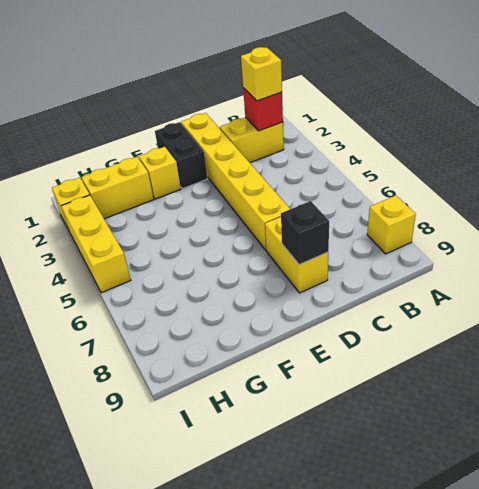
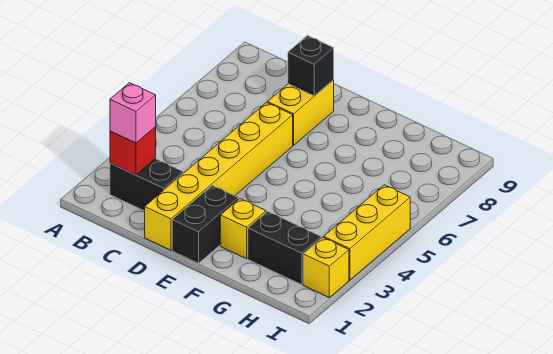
yellow brick A8 level 1 -> none
yellow brick B2:C2 level 1 -> black brick B2:C2 level 1
yellow brick B2 level 3 -> pink brick B2 level 3
yellow brick G2:H2 level 1 -> black brick G2:H2 level 1

